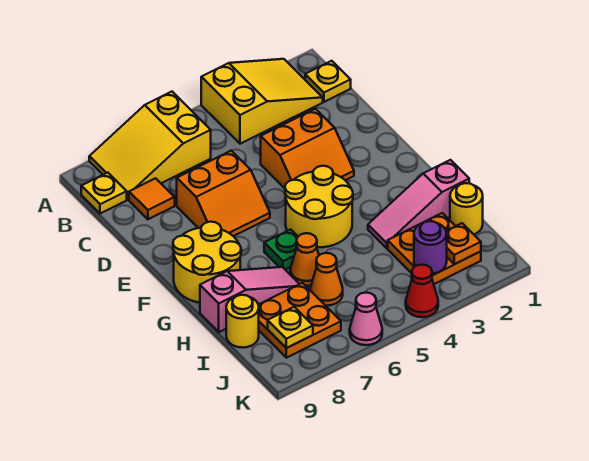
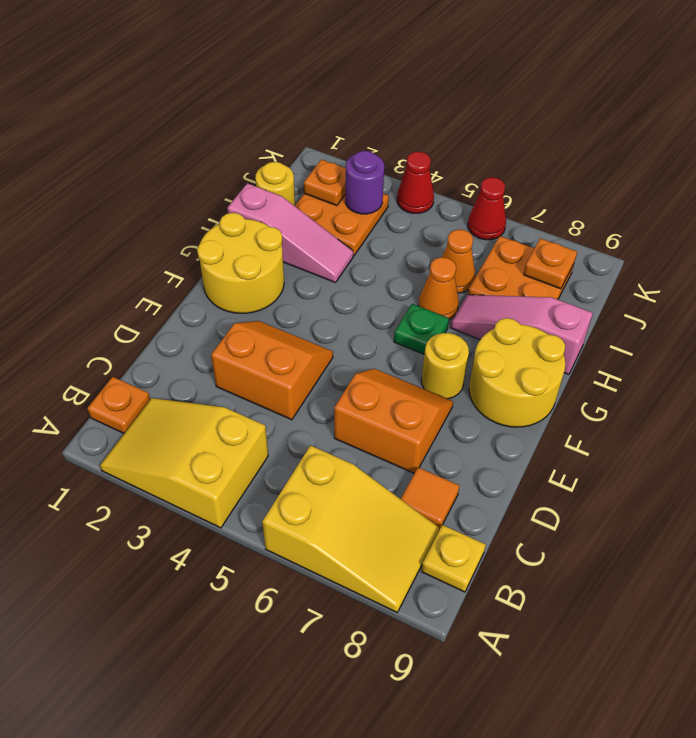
yellow plate B1 level 1 -> orange plate B1 level 1
yellow round brick F4:G5 level 1 -> yellow round brick F1:G2 level 1
yellow round brick I9 level 1 -> yellow round brick F7 level 1
yellow plate J8 level 2 -> orange plate J8 level 2
pink cone K6 level 1 -> red cone K6 level 1

